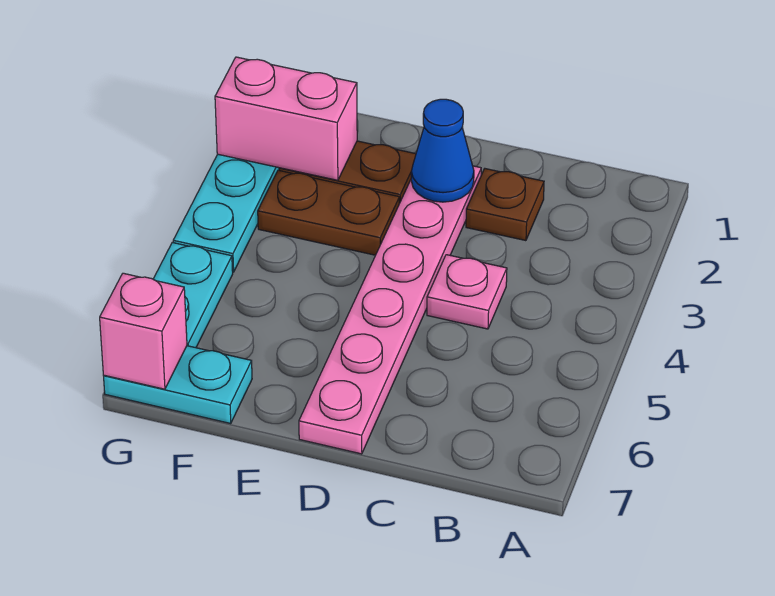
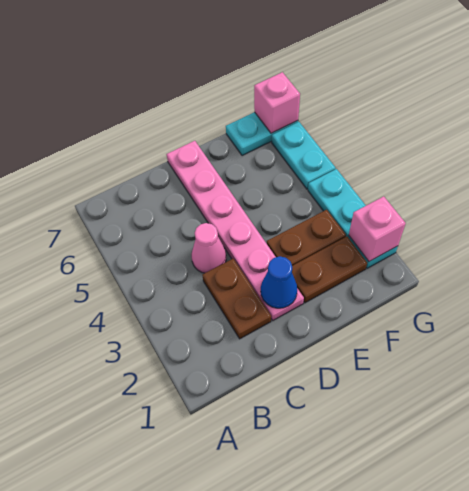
brown plate C2 level 1 -> brown plate C2:C3 level 1
pink plate C4 level 1 -> pink cone C4 level 1
pink brick F2:G2 level 2 -> pink brick G2 level 2

